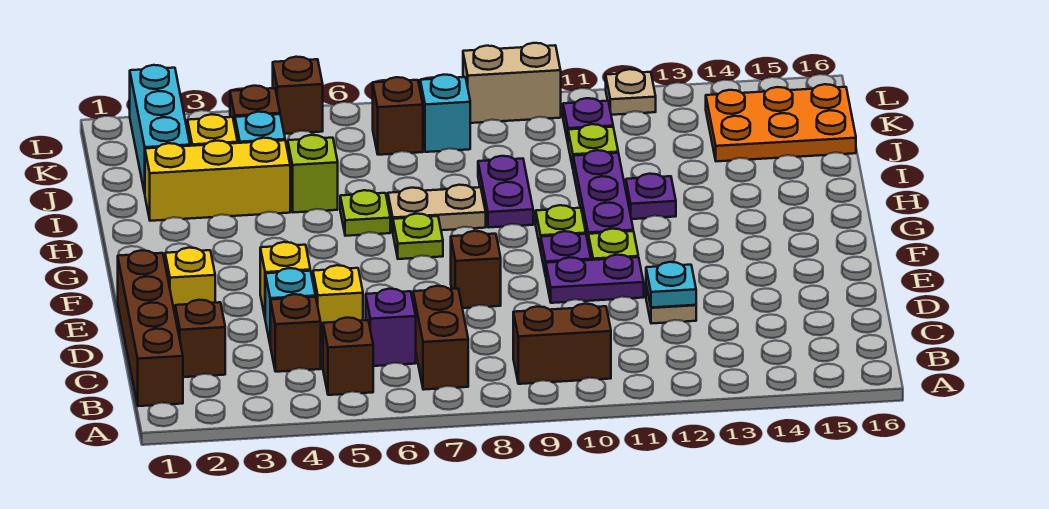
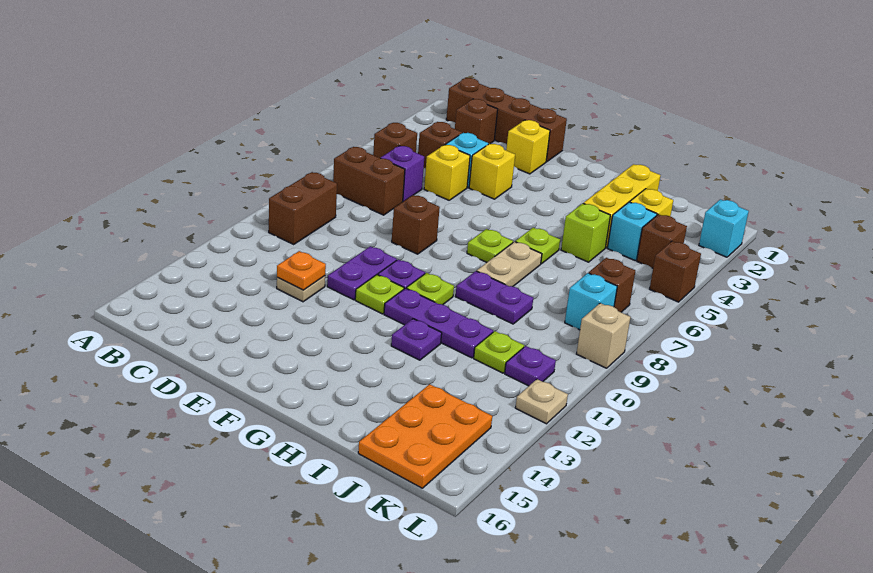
cyan plate D12 level 2 -> orange plate D12 level 2
cyan brick J2:L2 level 1 -> cyan brick L2 level 1
tan brick L9:L10 level 1 -> tan brick L9 level 1

